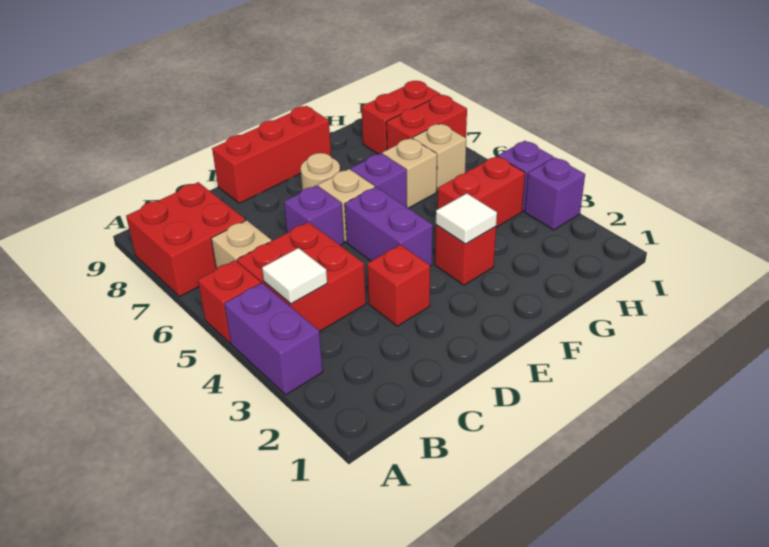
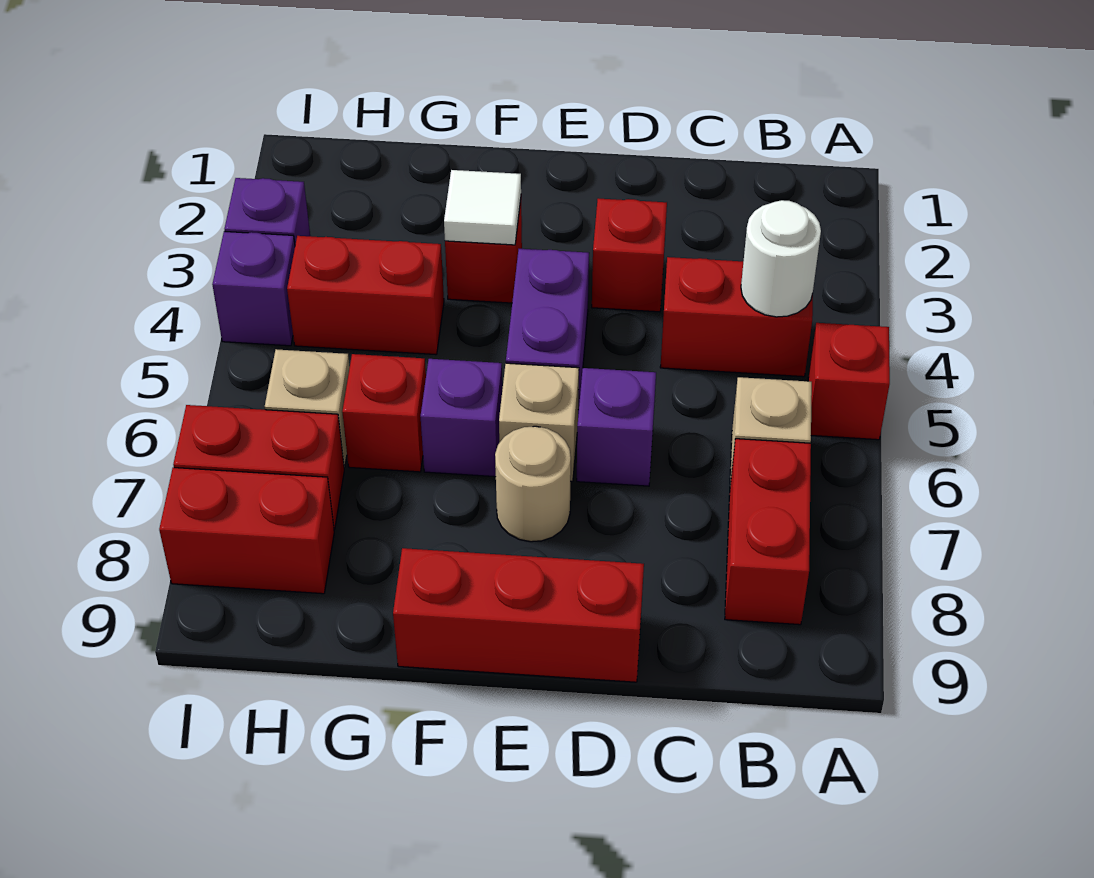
purple brick A3:A4 level 1 -> none
red brick A7:B8 level 1 -> red brick B7:B8 level 1
red brick B4:C5 level 1 -> red brick B4:C4 level 1
white tile B4 level 2 -> white round brick B4 level 2
tan brick G6 level 1 -> red brick G6 level 1

